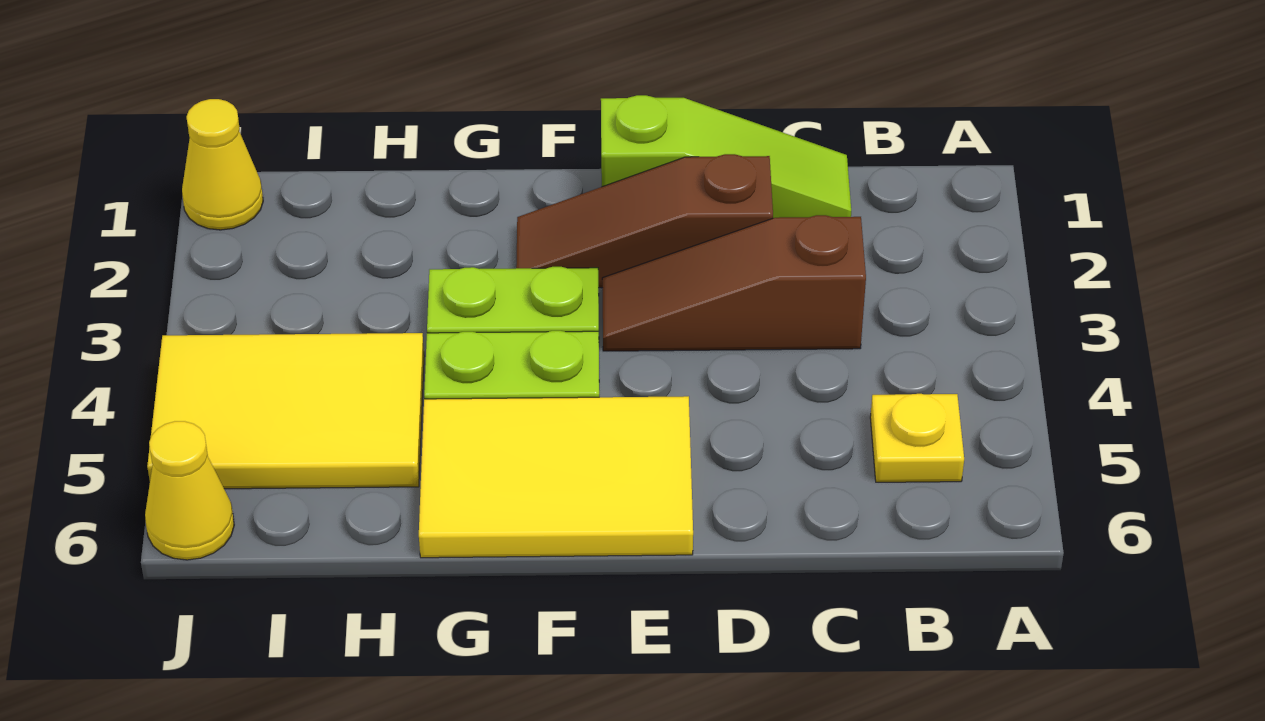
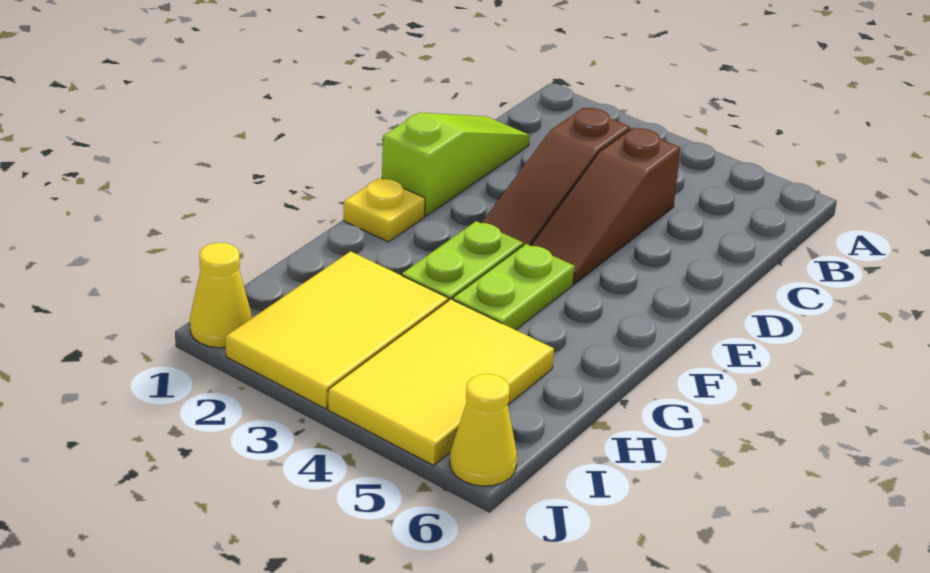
yellow plate B5 level 1 -> yellow plate F1 level 1
brown slope D2:F2 level 1 top D -> brown slope C4:E4 level 1 top C
yellow tile E5:G6 level 1 -> yellow tile H2:J3 level 1

